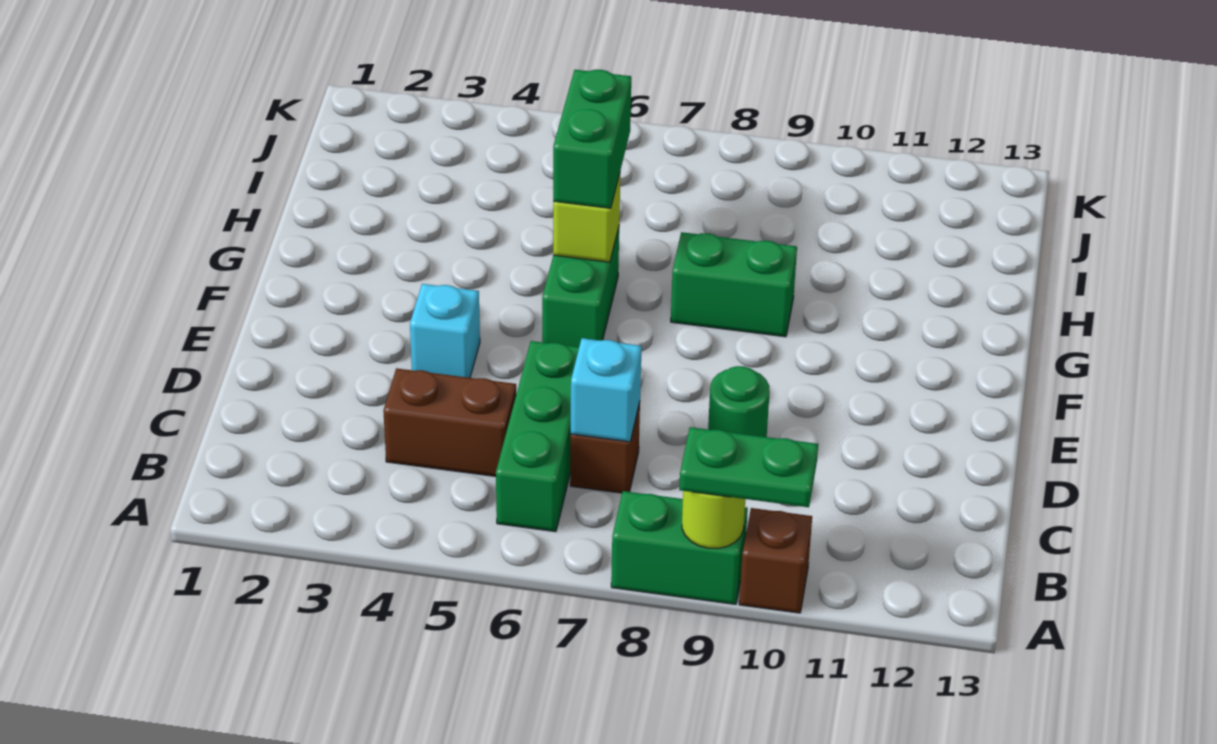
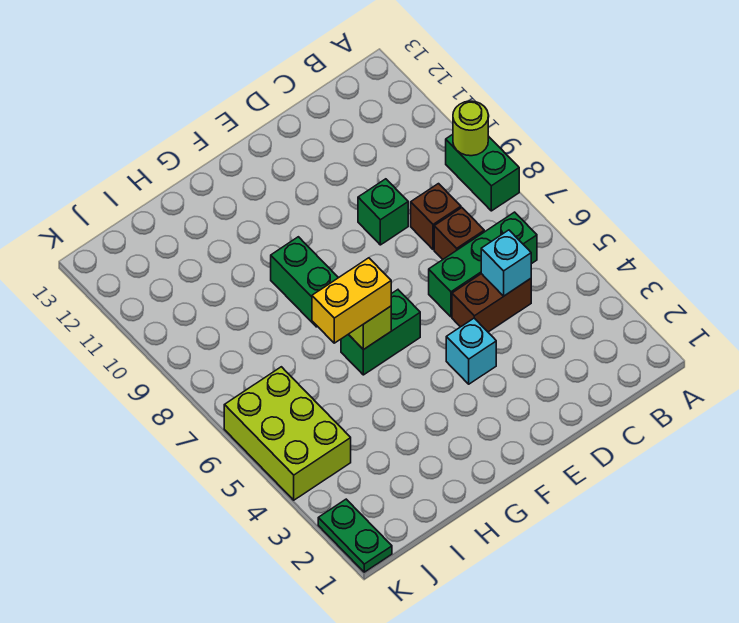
green plate A9:A10 level 3 -> green plate K1:K2 level 1
brown brick A10 level 1 -> brown brick C8 level 1
brown brick C4:C5 level 1 -> brown brick C5:D5 level 1
cyan brick C7 level 2 -> cyan brick C5 level 2
green round brick D9 level 1 -> green brick D9 level 1
green brick G6:H6 level 3 -> yellow brick G6:H6 level 3
none -> lime brick J4:K6 level 1

